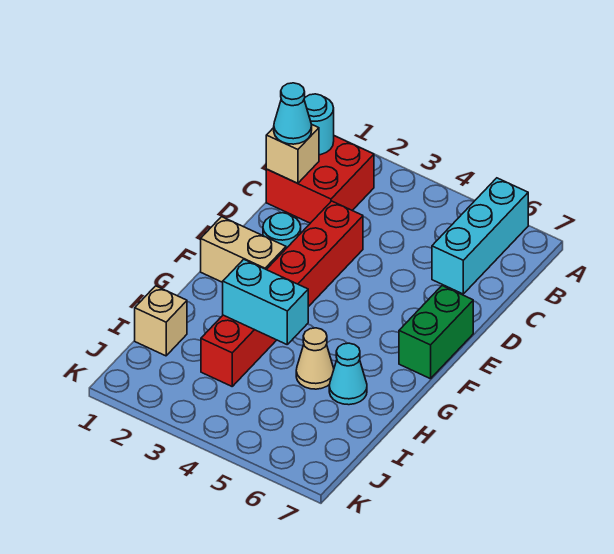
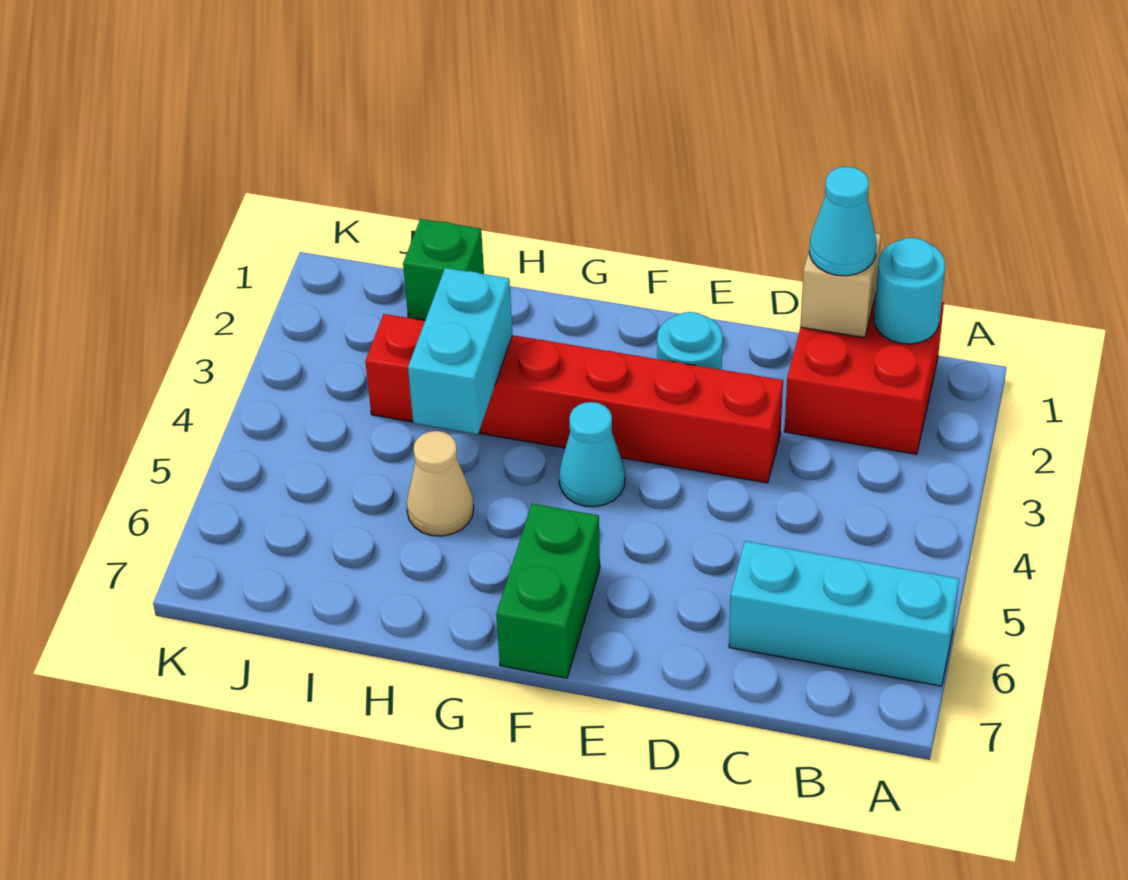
green brick E7:F7 level 1 -> green brick F6:F7 level 1
tan brick F1:F2 level 1 -> none
cyan cone H6 level 1 -> cyan cone F4 level 1
tan brick I1 level 1 -> green brick I1 level 1

